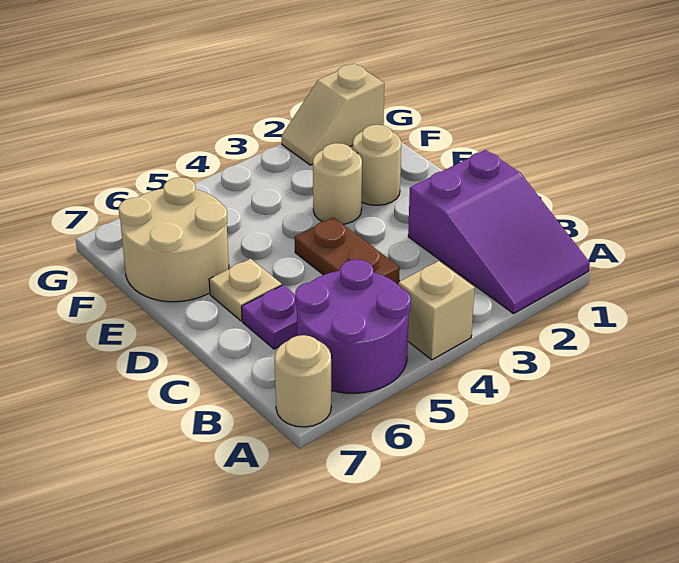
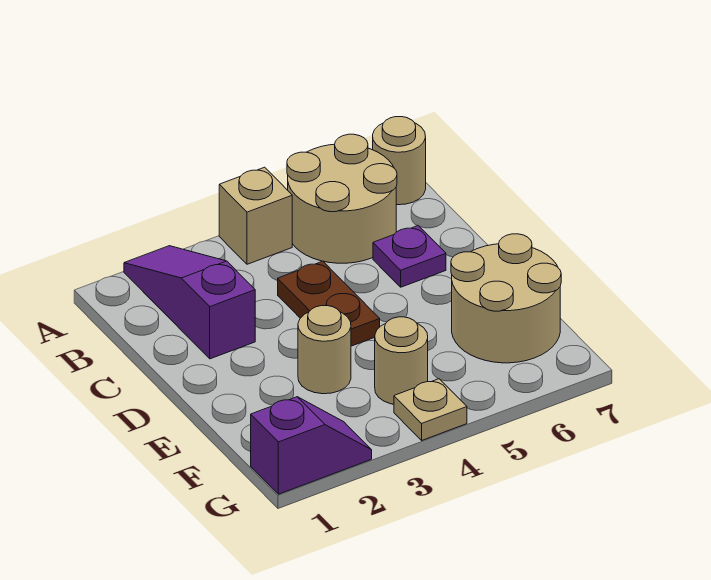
purple slope A1:C2 level 1 top C -> purple slope A2:C2 level 1 top C
purple round brick A5:B6 level 1 -> tan round brick A5:B6 level 1
tan plate D6 level 1 -> tan plate G4 level 1
tan round brick E2 level 1 -> tan round brick F4 level 1
tan slope G1:G2 level 1 top 1 -> purple slope G1:G2 level 1 top 1

